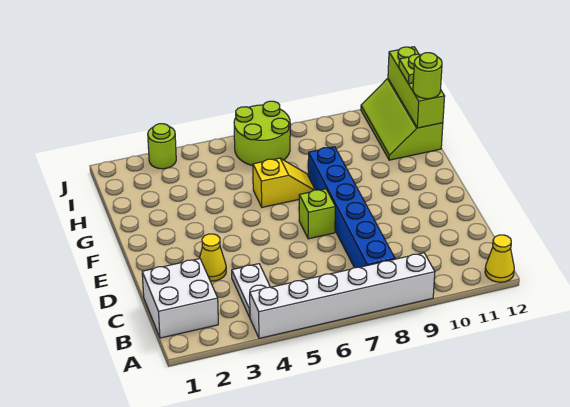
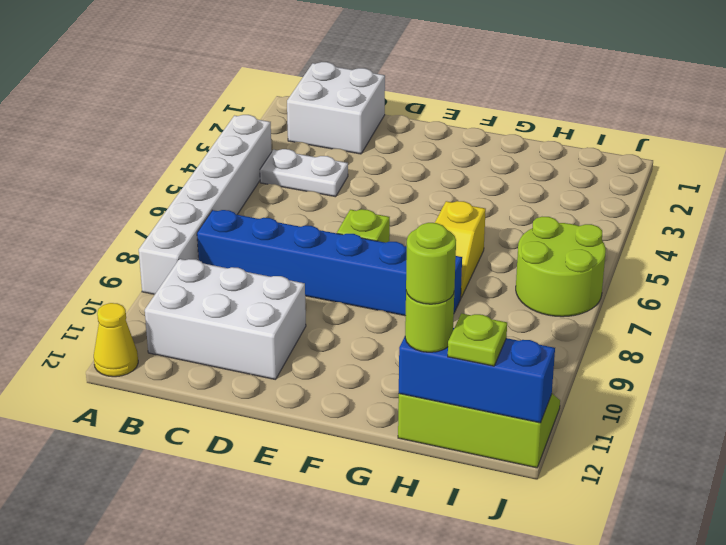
none -> white brick B10:D11 level 1
yellow cone D3 level 1 -> none
lime brick H12:J12 level 2 -> blue brick H12:J12 level 2
lime round brick J3 level 1 -> lime round brick H12 level 4

